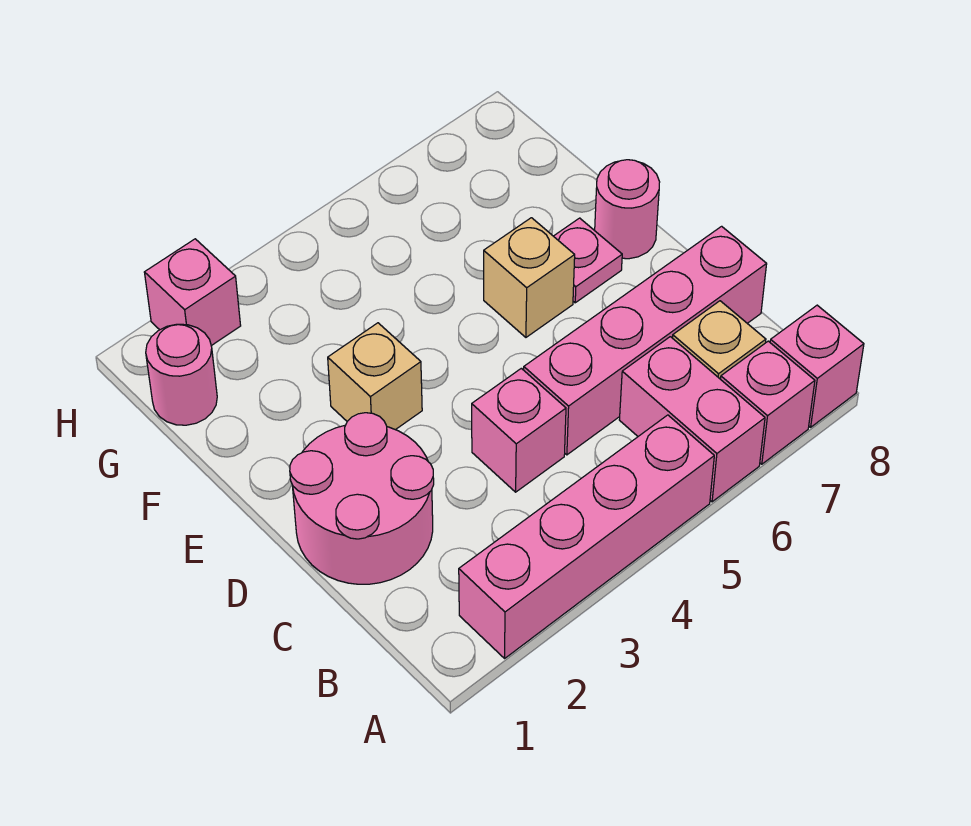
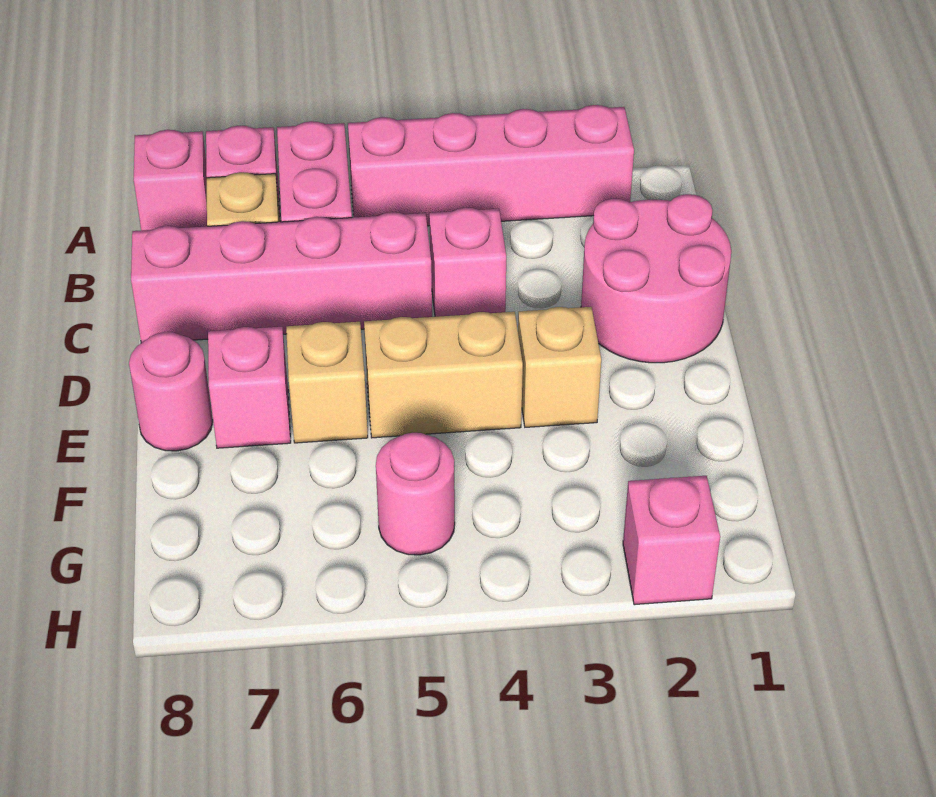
none -> tan brick E4:E5 level 1
pink plate E7 level 1 -> pink brick E7 level 1
pink round brick G1 level 1 -> pink round brick G5 level 1

